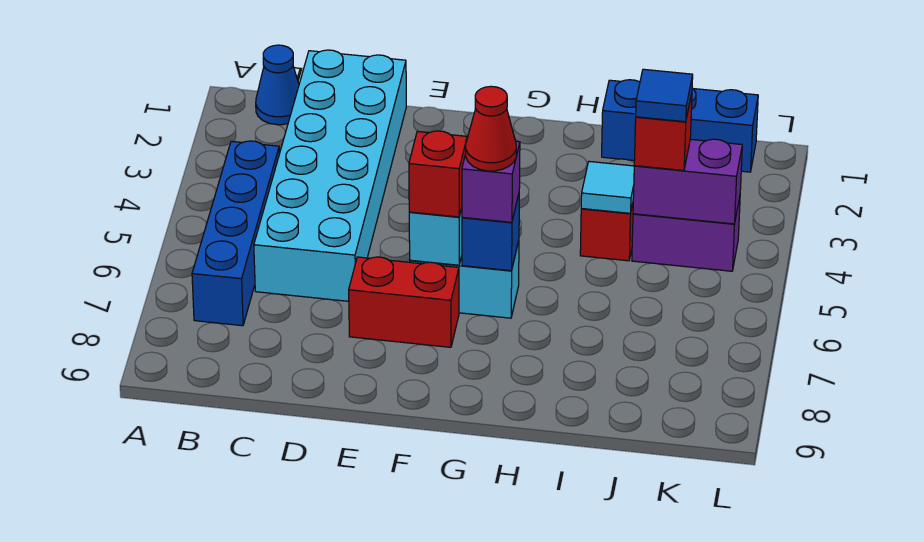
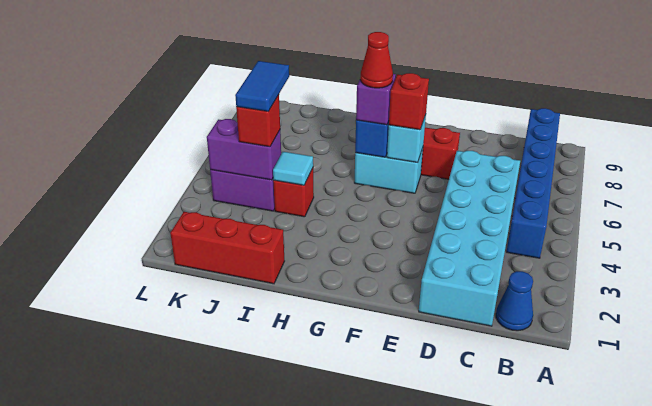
blue brick B4:B7 level 1 -> blue brick B4:B9 level 1
blue brick I1:K1 level 1 -> red brick I1:K1 level 1
blue tile J4 level 4 -> blue tile J4:J5 level 4

